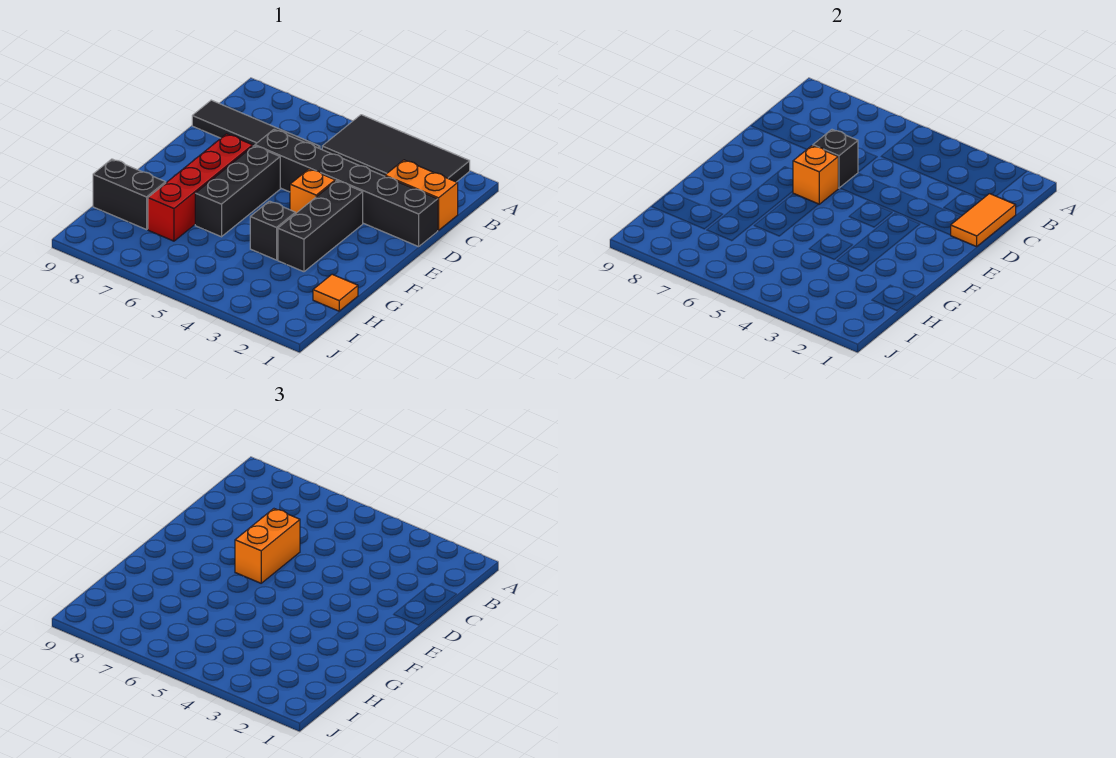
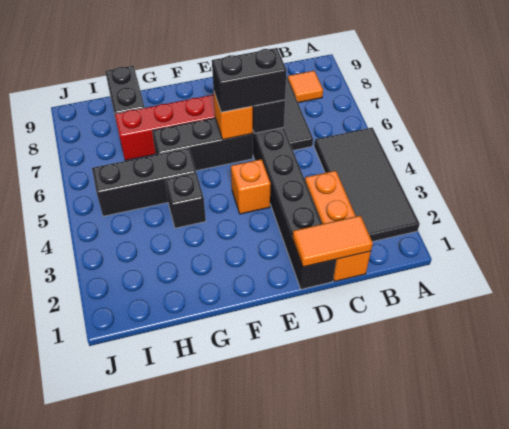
orange brick C1:C2 level 1 -> orange brick C1:C3 level 1
orange brick D6:E6 level 3 -> black brick D6:E6 level 3
black brick E3:G3 level 1 -> black brick G5:I5 level 1
orange tile H1 level 1 -> orange tile B8 level 1

